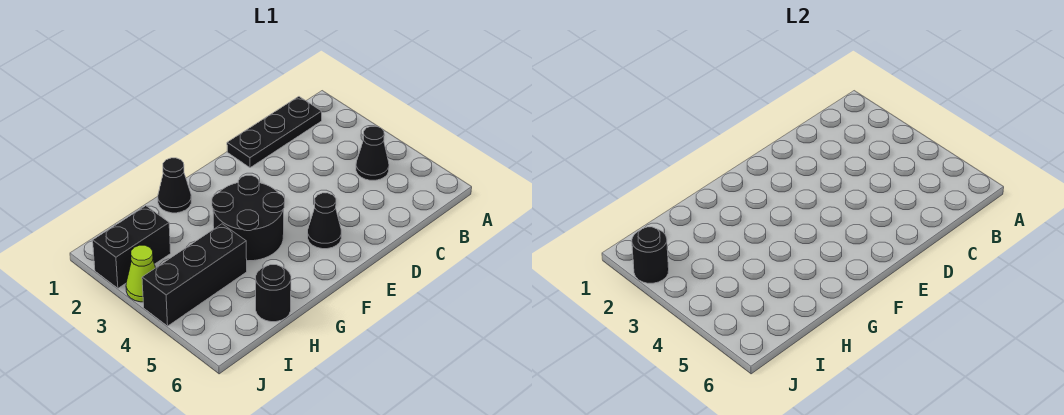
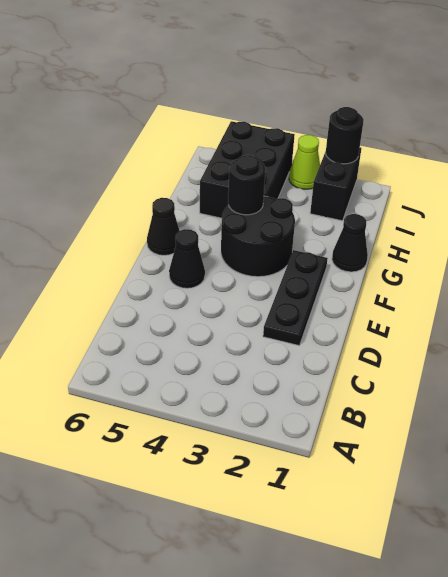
black plate B1:D1 level 1 -> black plate D2:F2 level 1
black cone B4 level 1 -> black cone F6 level 1
black brick H4:J4 level 1 -> black brick H4:J5 level 1
black round brick H6 level 1 -> black round brick G4 level 2

